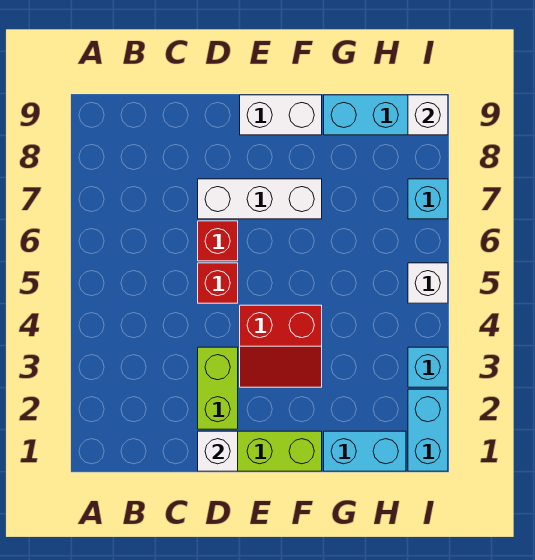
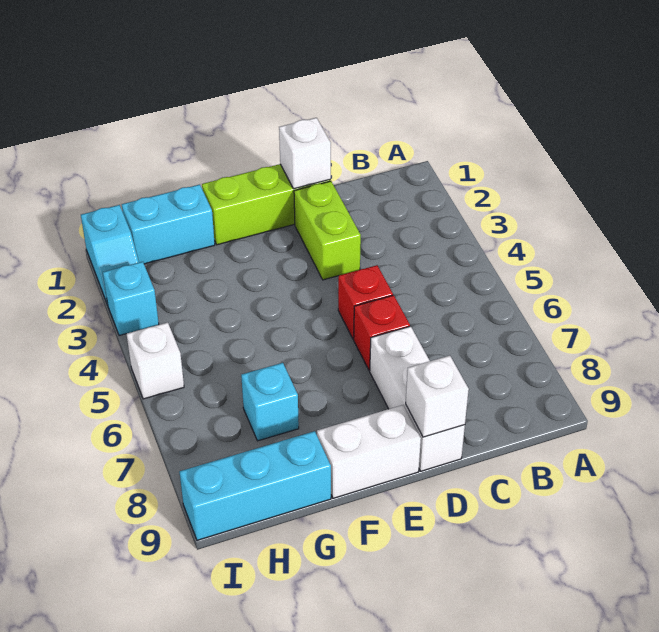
white brick D7:F7 level 1 -> white brick D7:D9 level 1
red slope E3:F4 level 1 top 4 -> none
cyan brick I1:I2 level 1 -> cyan slope I1:I2 level 1 top 1
cyan brick I7 level 1 -> cyan brick G7 level 1
white brick I9 level 2 -> white brick D9 level 2

